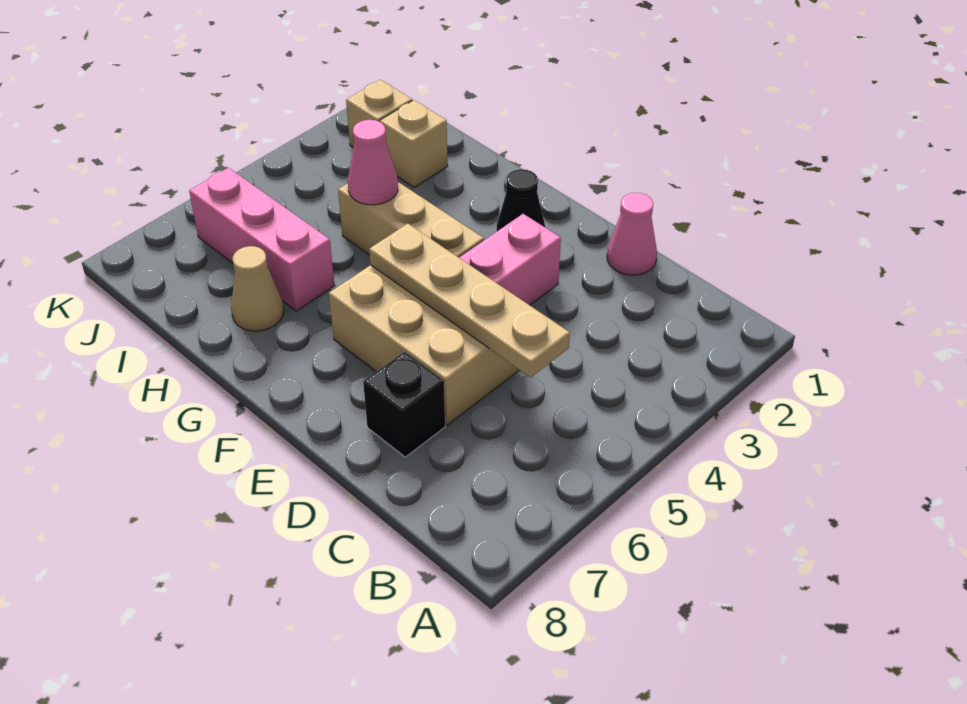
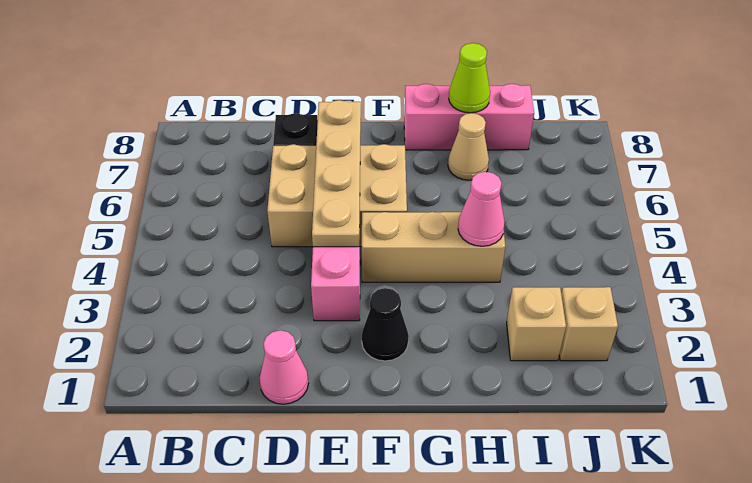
tan plate C5:F5 level 2 -> tan plate E4:E7 level 2
pink brick H6:J6 level 1 -> pink brick G8:I8 level 1
none -> lime cone H8 level 2

